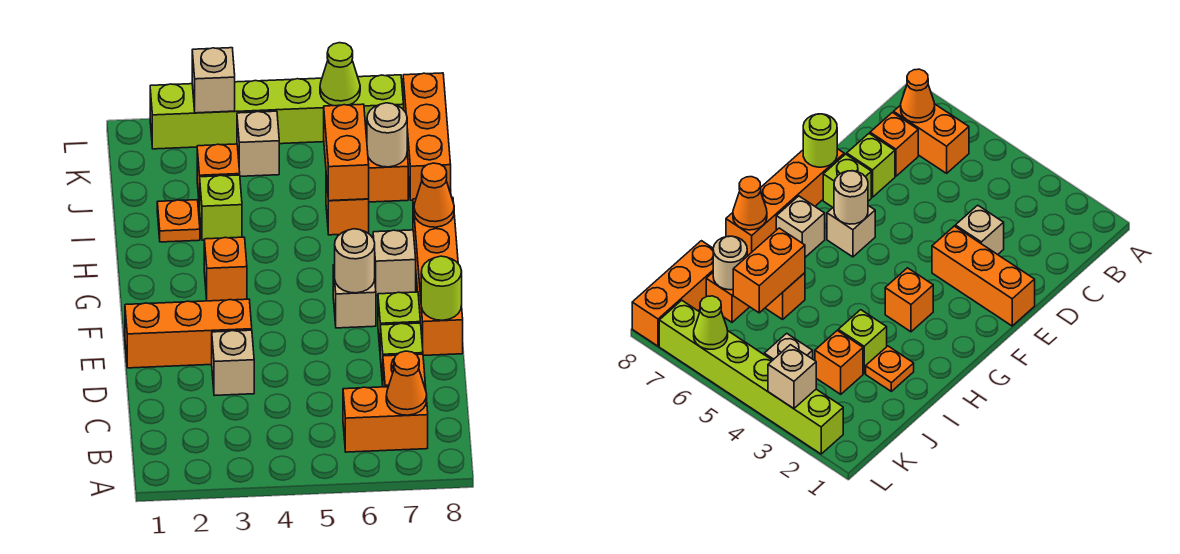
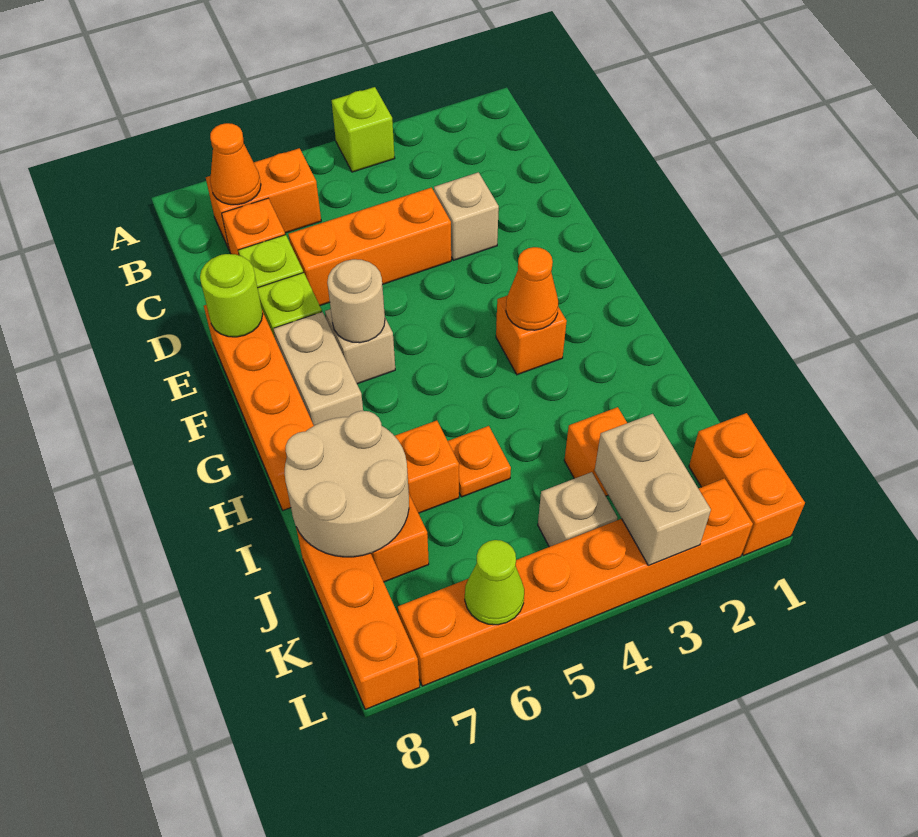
orange brick E1:E3 level 1 -> orange brick D4:D6 level 1
tan brick G7 level 1 -> tan brick F7:G7 level 1
orange cone H8 level 2 -> orange cone G3 level 2
orange plate I2 level 1 -> orange plate I5 level 1
lime brick I3 level 1 -> lime brick A4 level 1
orange brick I6:J6 level 2 -> orange brick K1:L1 level 1
tan round brick J7 level 2 -> tan round brick I7:J8 level 2
lime brick L2:L7 level 1 -> orange brick L2:L7 level 1
tan brick L3 level 2 -> tan brick K3:L3 level 2

